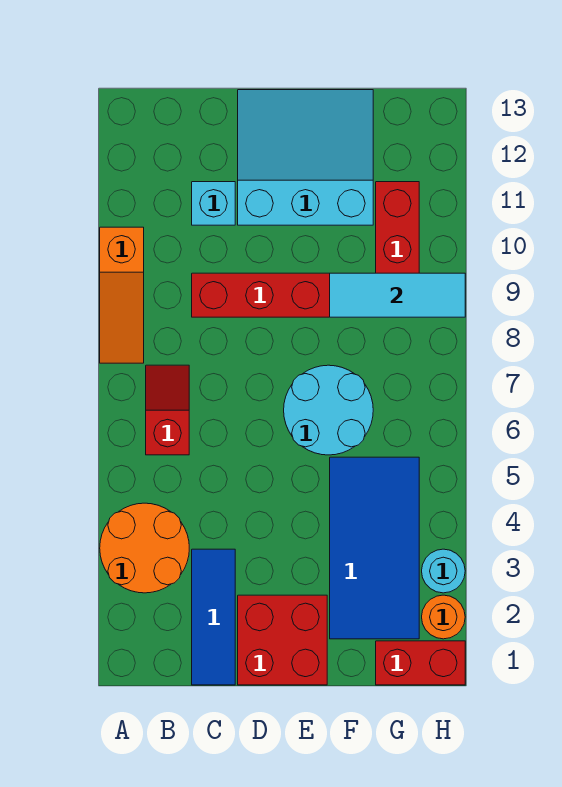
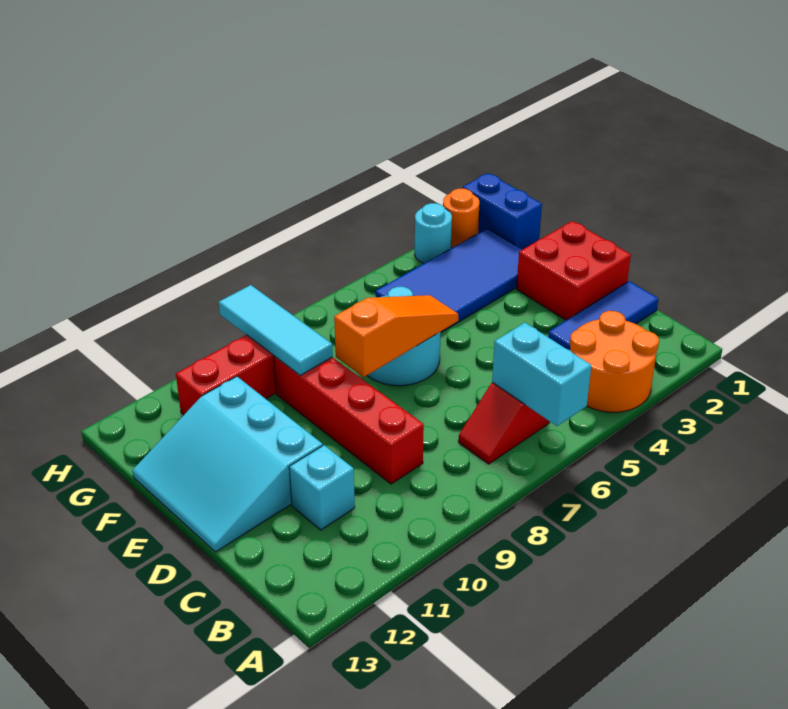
none -> cyan brick A6:B6 level 2
orange slope A8:A10 level 1 top 10 -> orange slope E6:E8 level 2 top 8
red brick G1:H1 level 1 -> blue brick G1:H1 level 1

